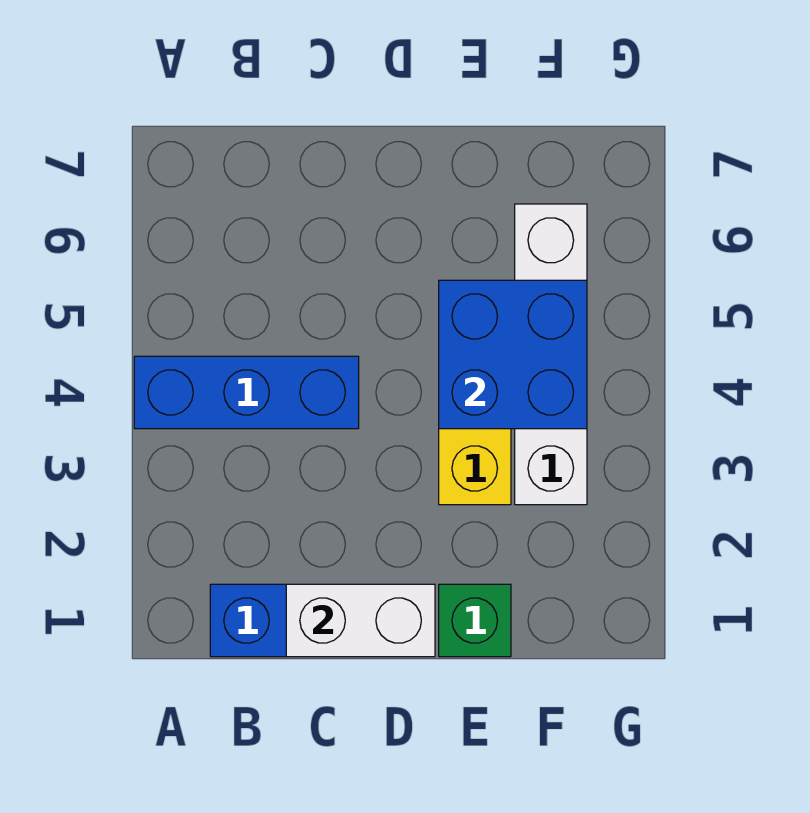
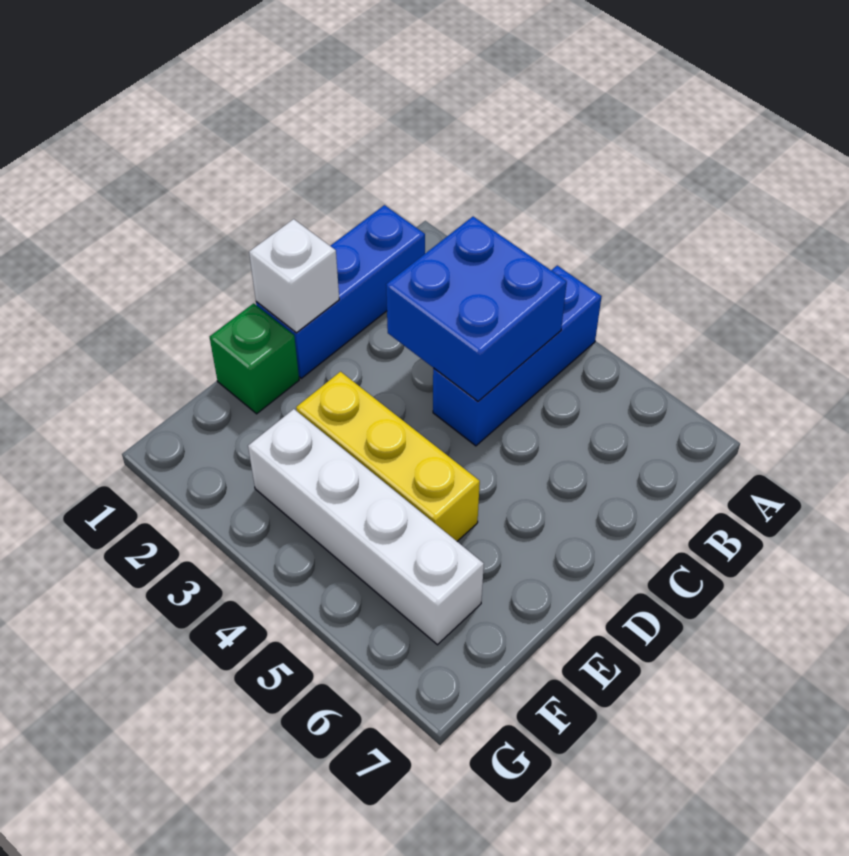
white brick C1:D1 level 2 -> white brick D1 level 2
blue brick E4:F5 level 2 -> blue brick B3:C4 level 2

